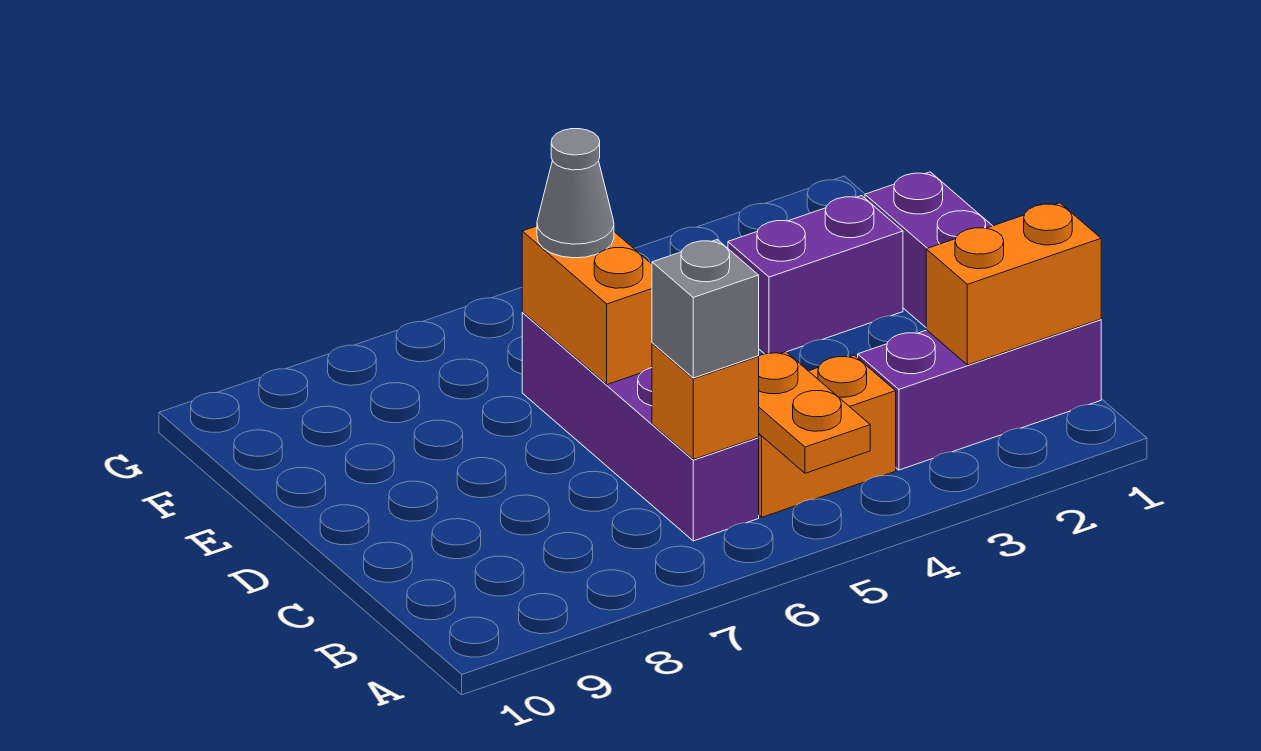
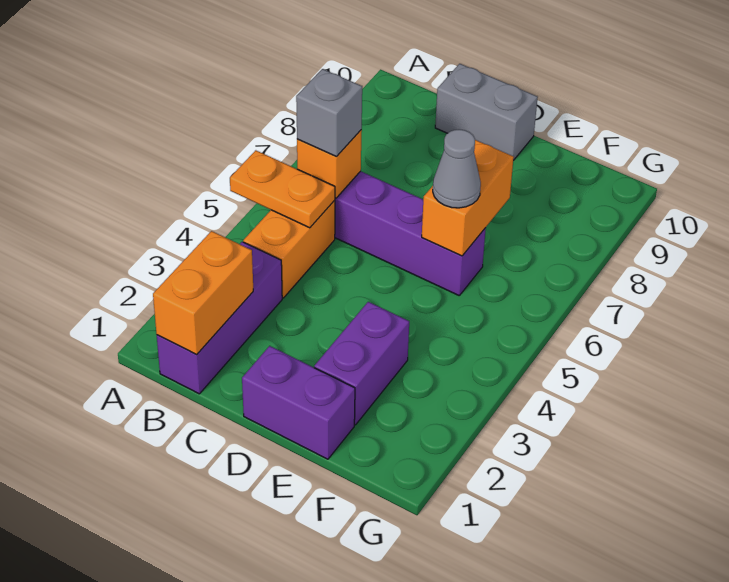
none -> grey brick C10:D10 level 1
orange brick D6:E6 level 2 -> orange brick E6:E7 level 2

